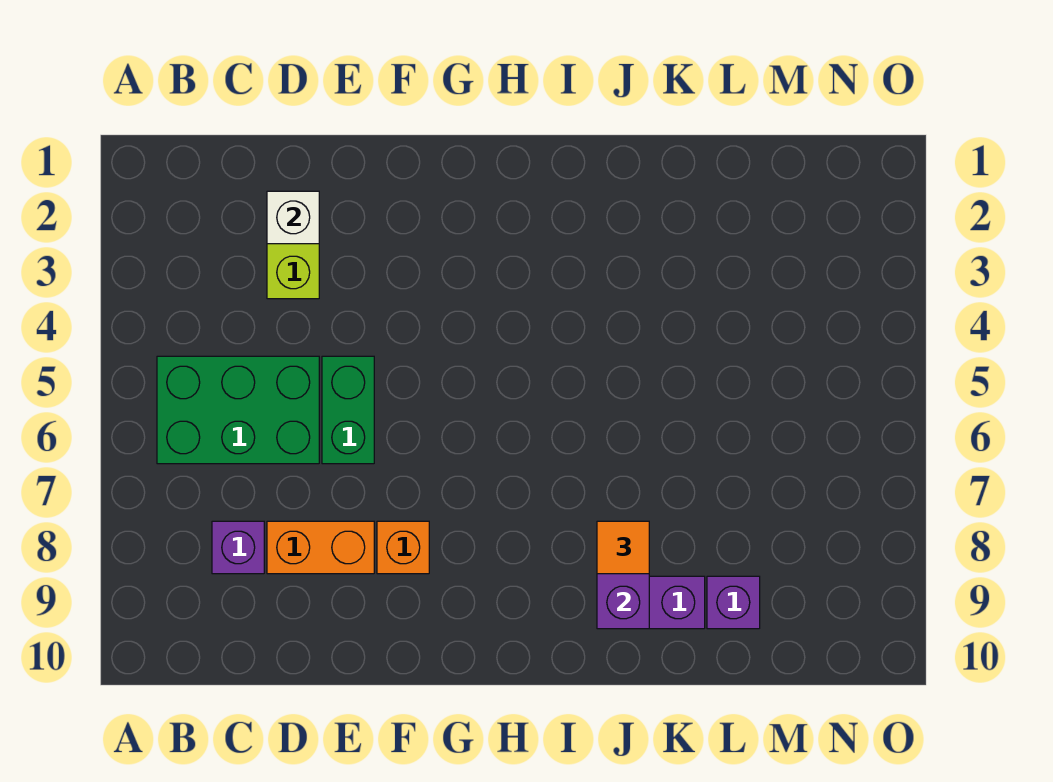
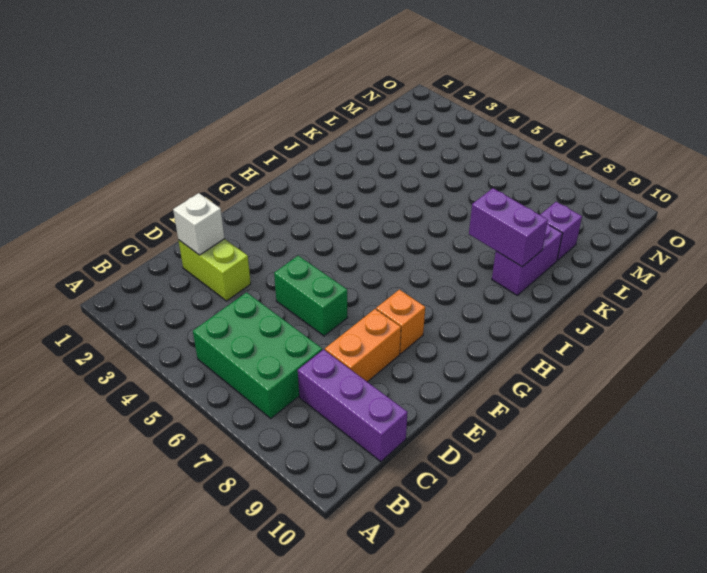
green brick B5:D6 level 1 -> green brick B5:C7 level 1
purple brick C8 level 1 -> purple brick C8:C10 level 1
orange tile J8 level 3 -> none

